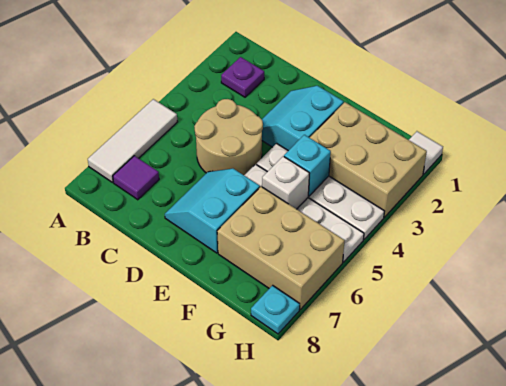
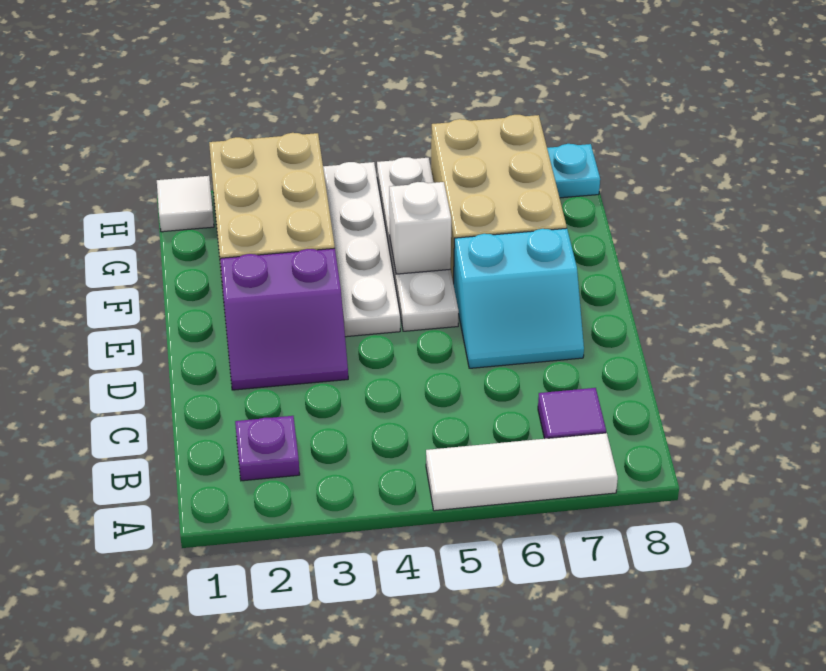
tan round brick C4:D5 level 1 -> none
cyan slope D2:E3 level 1 top E -> purple slope D2:E3 level 1 top E
cyan brick F4 level 2 -> none

